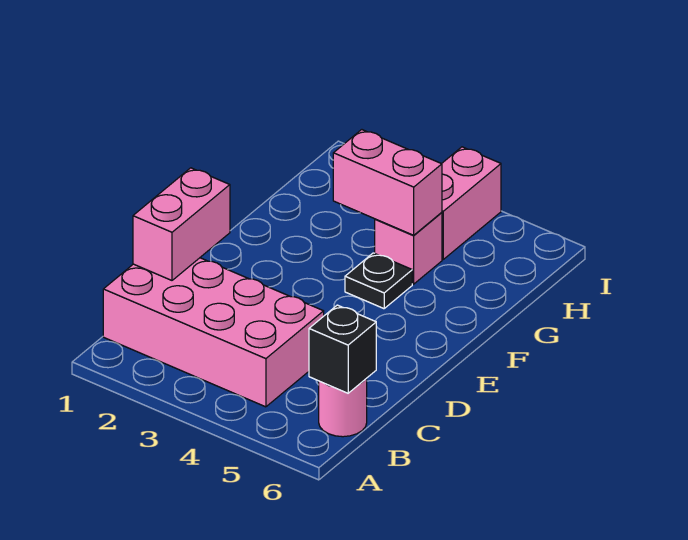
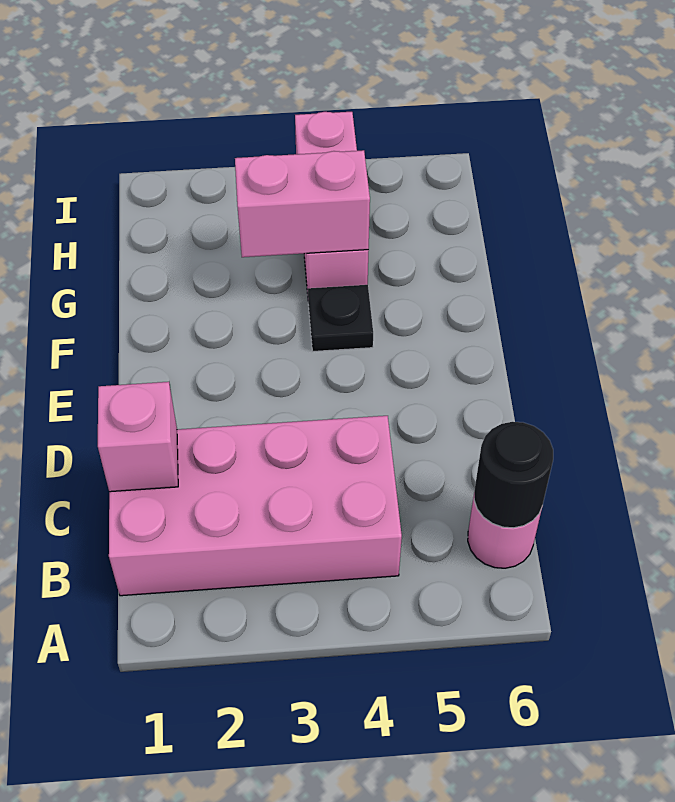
black brick B6 level 2 -> black round brick B6 level 2
pink brick C1:D1 level 2 -> pink brick C1 level 2

